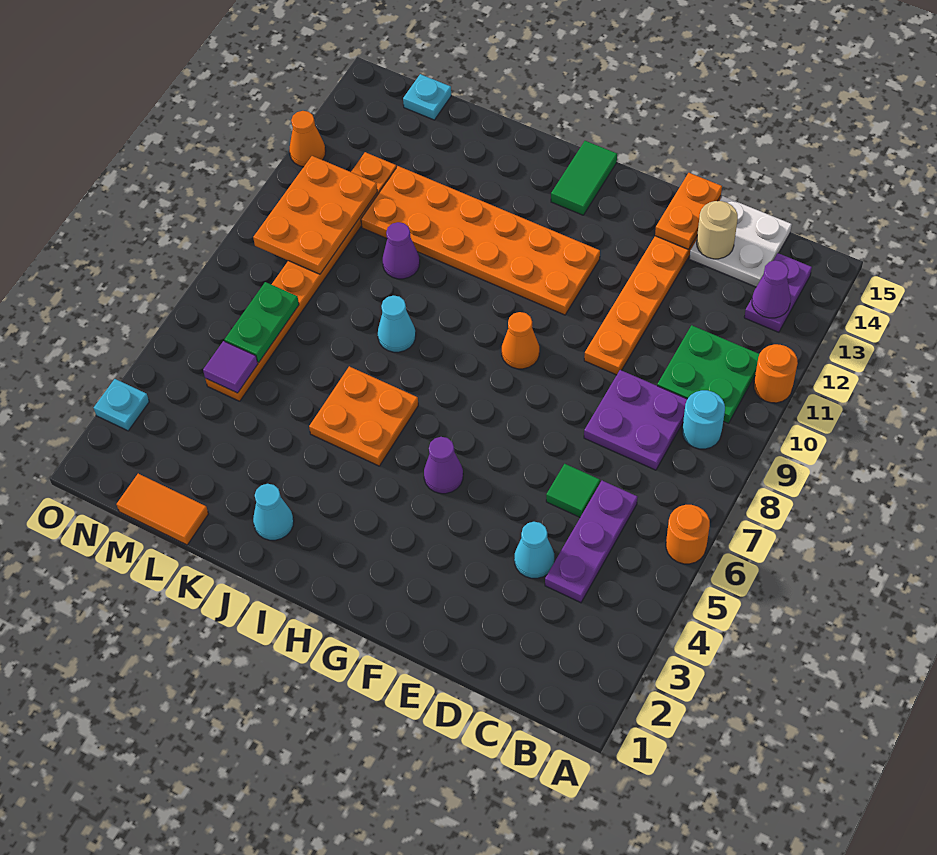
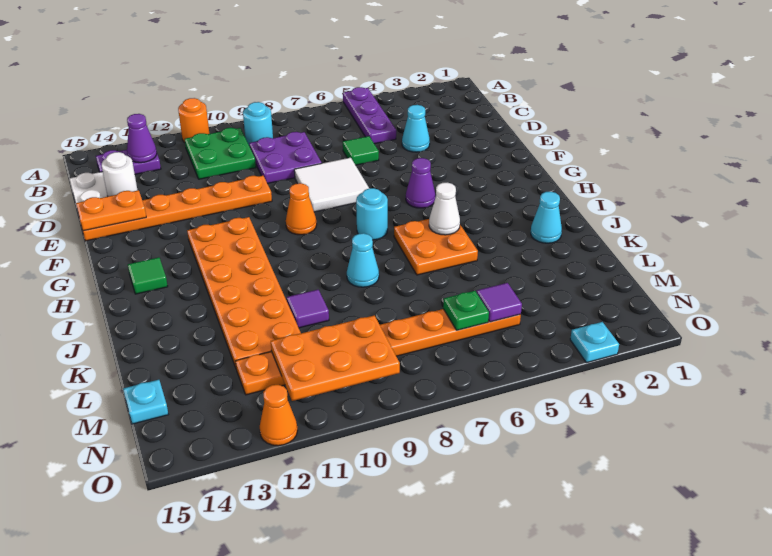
orange round brick A6 level 1 -> none
purple plate C4:C6 level 1 -> purple plate A5:C5 level 1
tan round brick D14 level 2 -> white round brick D14 level 2
none -> white tile E7:F8 level 1
none -> cyan round brick H7 level 1
green tile H14:H15 level 1 -> green tile H14 level 1
none -> white cone I5 level 2
purple cone K10 level 1 -> purple tile K10 level 1
orange tile L1:M1 level 1 -> none
green plate M6:M7 level 2 -> green plate M6 level 2

